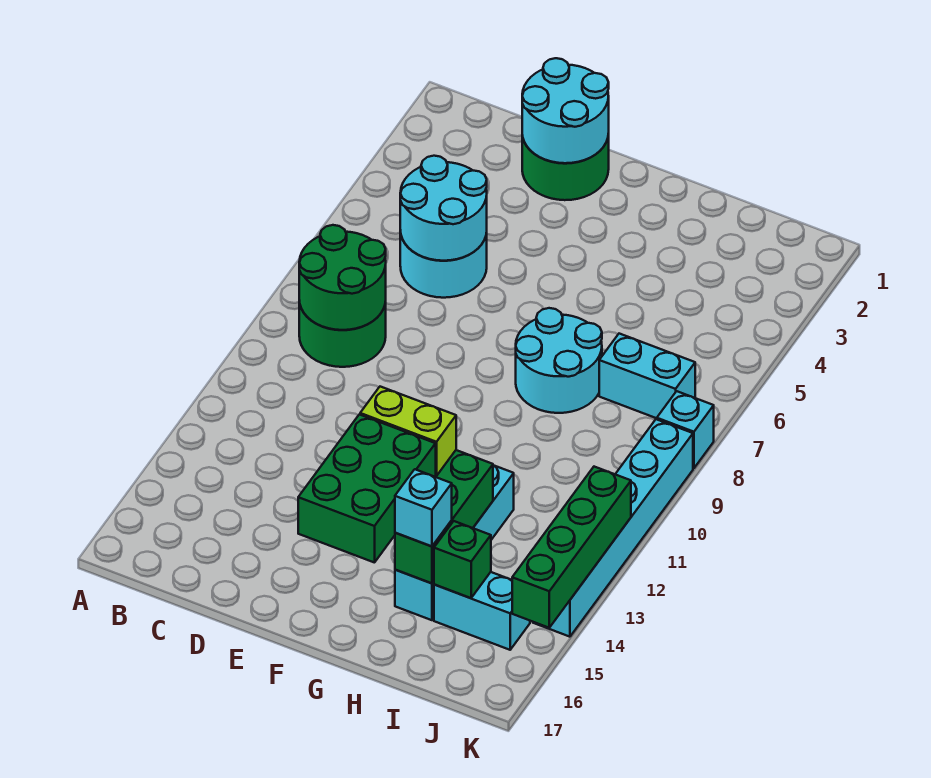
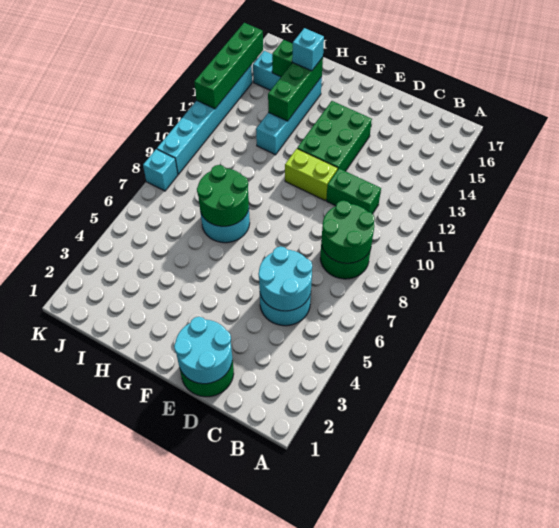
none -> green brick C11:D11 level 1
none -> green round brick G7:H8 level 2
cyan brick I7:J7 level 1 -> none

